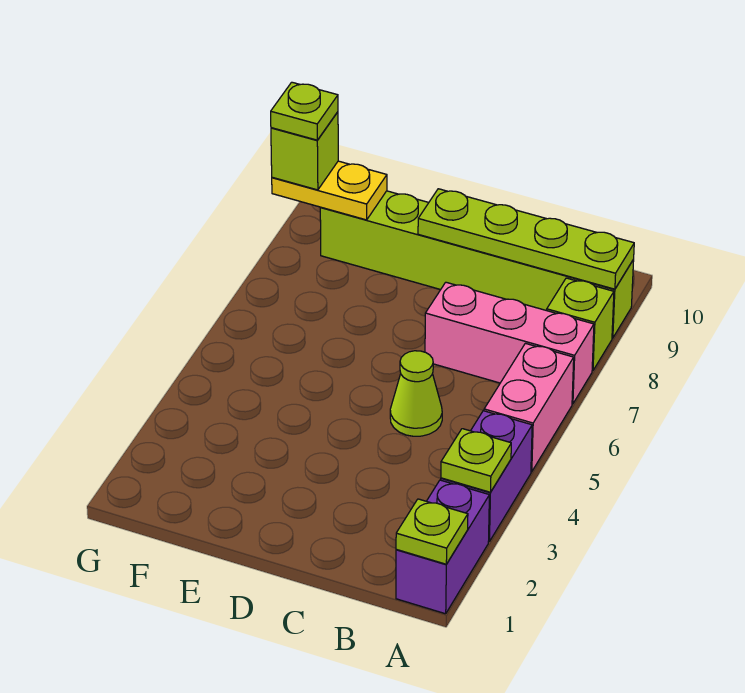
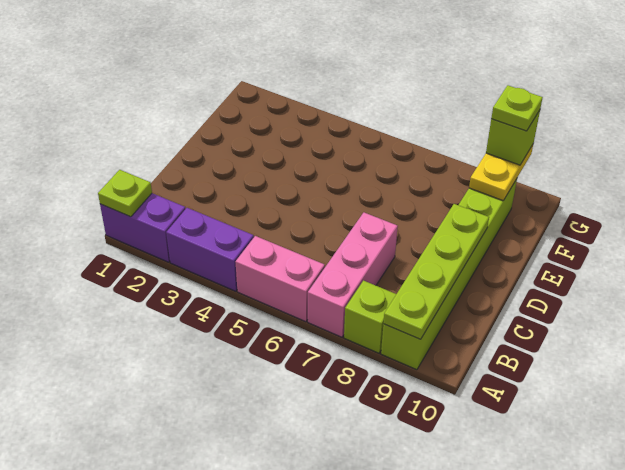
lime plate A3 level 2 -> none
lime cone C5 level 1 -> none

